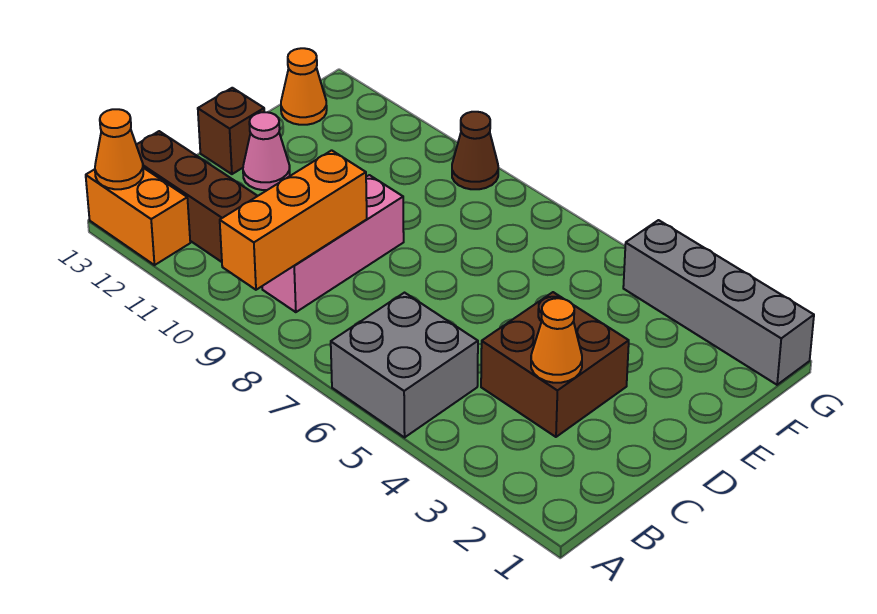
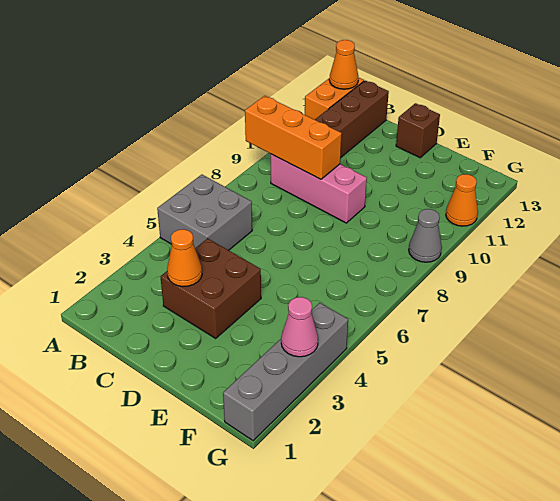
pink cone D12 level 1 -> pink cone G3 level 2
orange cone F13 level 1 -> orange cone G11 level 1
brown cone G9 level 1 -> grey cone G9 level 1

